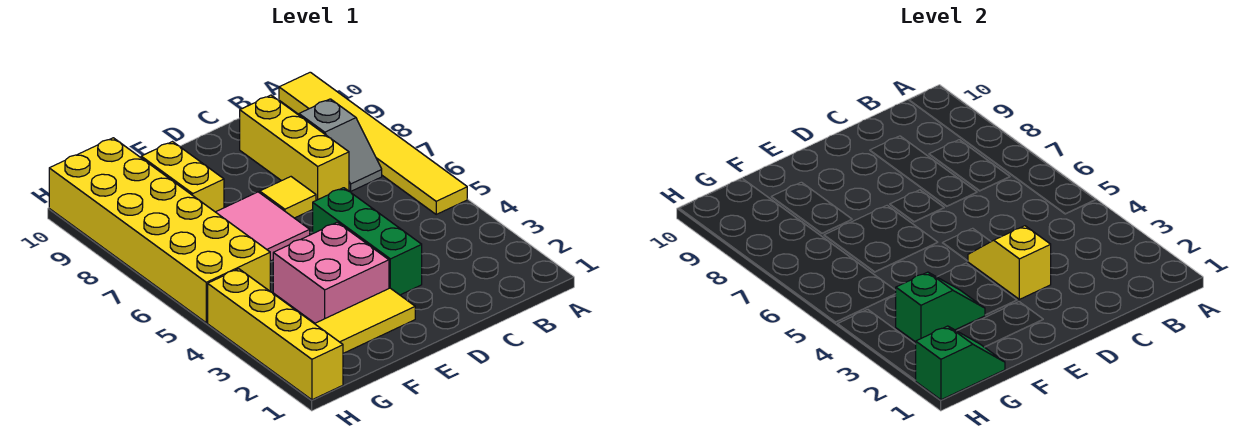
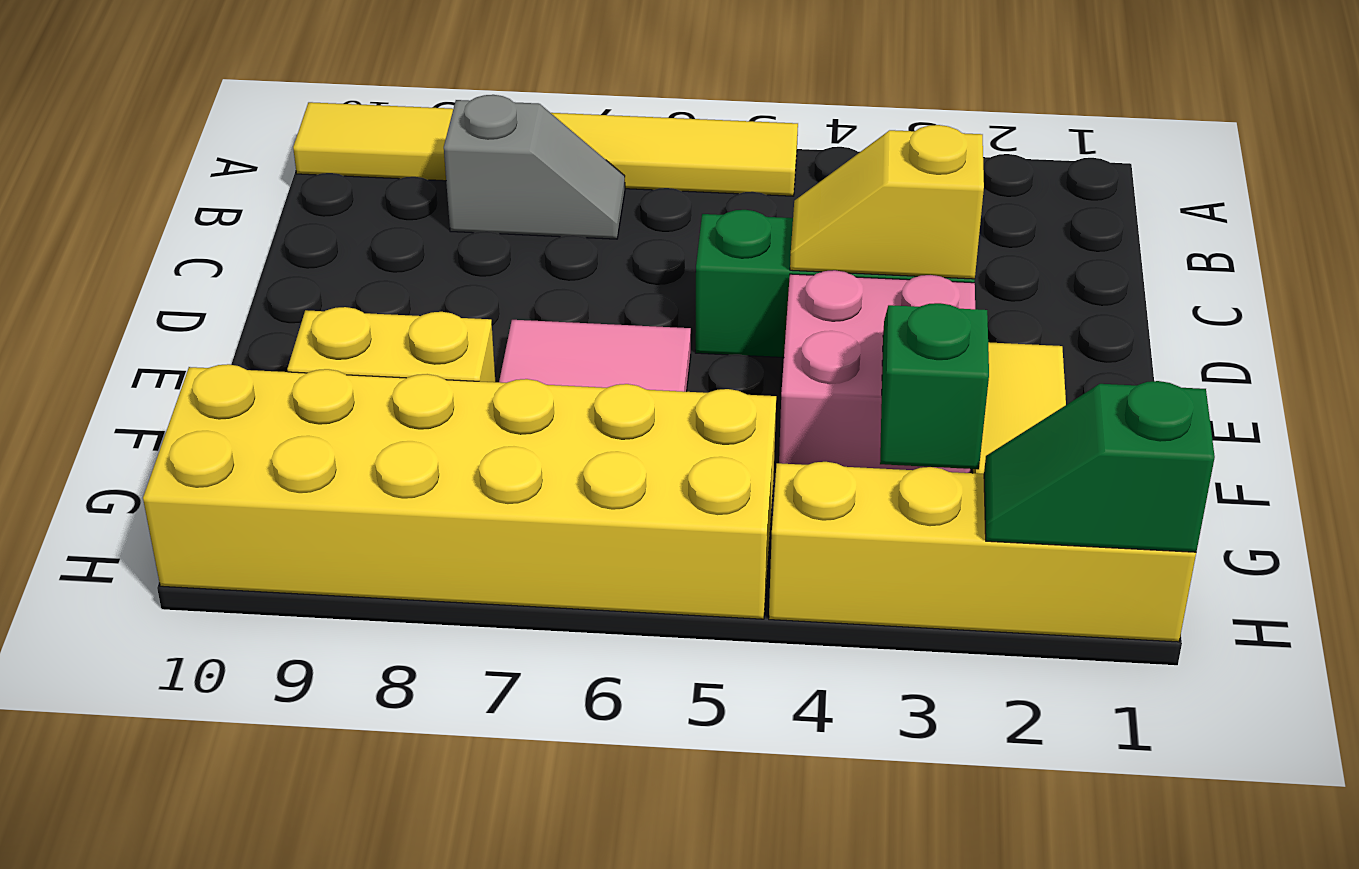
yellow brick C7:C9 level 1 -> none
yellow tile D7 level 1 -> none
green slope G1:H1 level 2 top H -> green slope H1:H2 level 2 top 1

